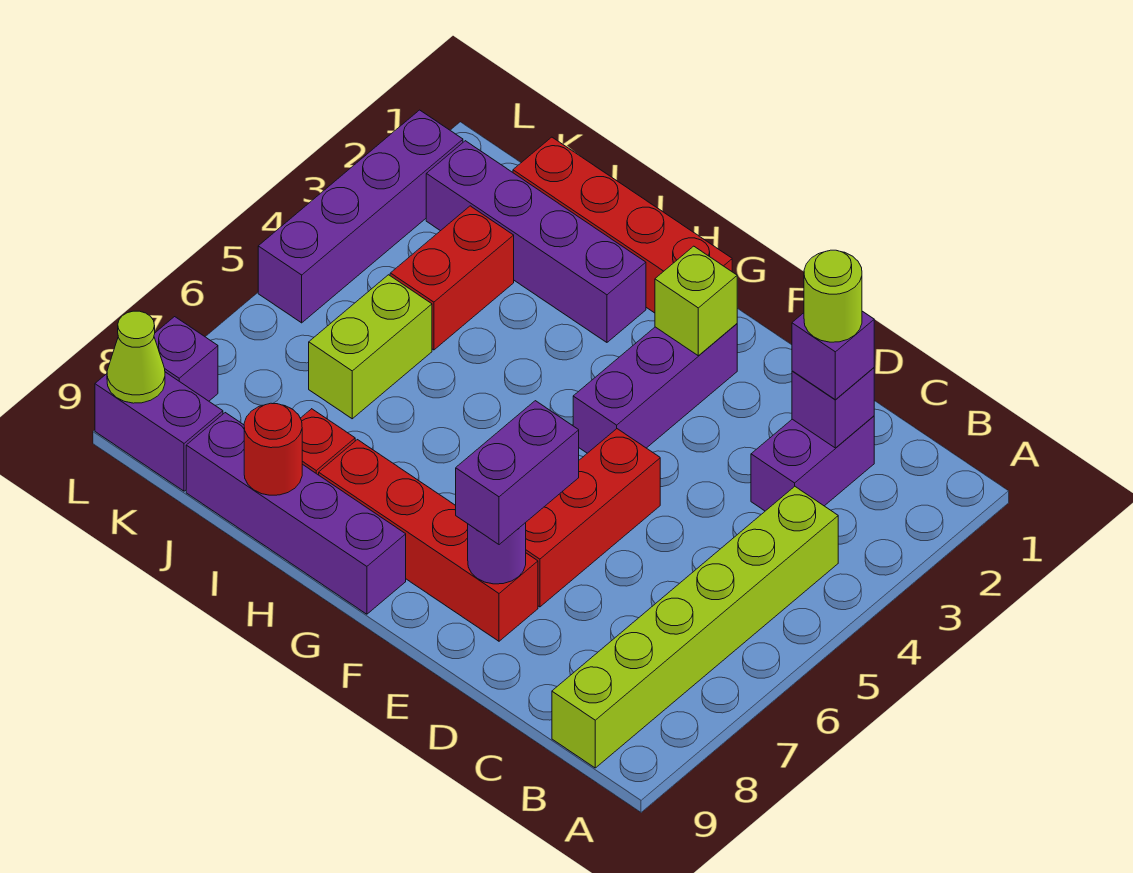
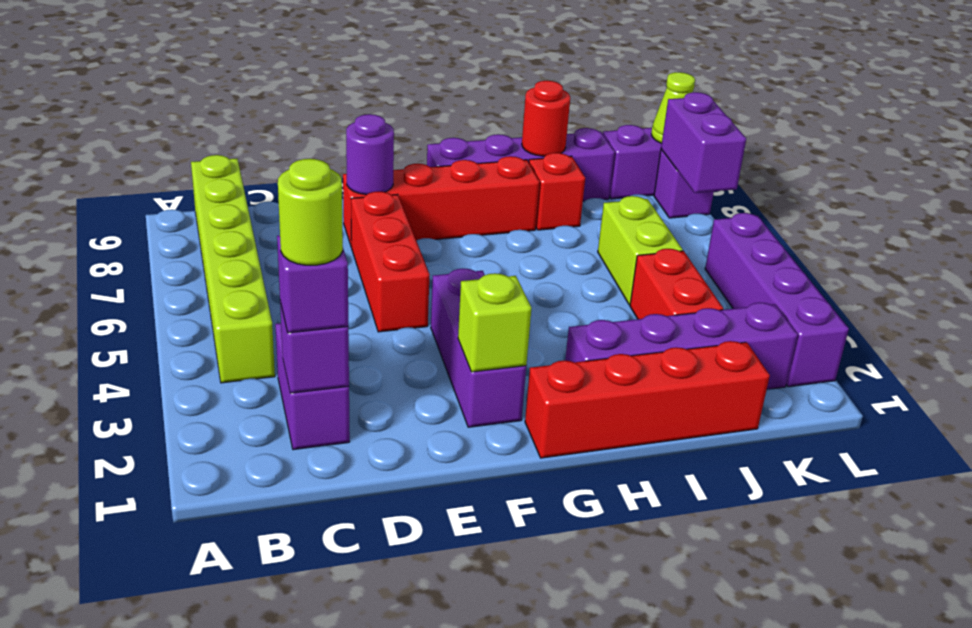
purple brick E7:E8 level 3 -> purple brick L7:L8 level 2

